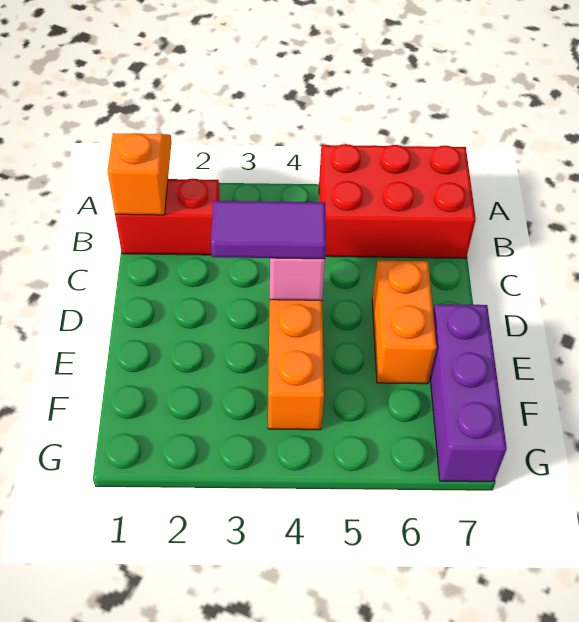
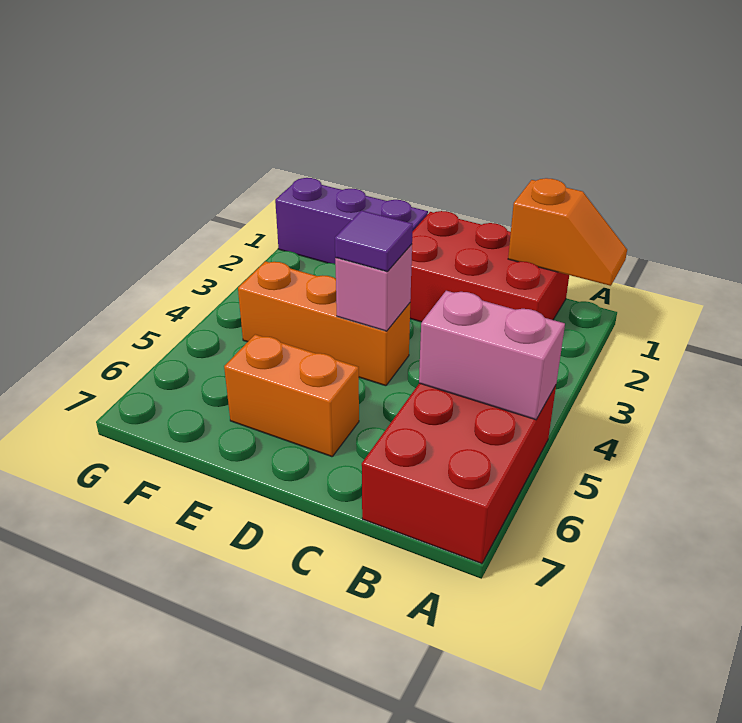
none -> pink brick A5:B5 level 2
red brick B1:B2 level 1 -> red brick B1:D2 level 1
purple tile D3:D4 level 3 -> purple tile D4 level 3
purple brick E7:G7 level 1 -> purple brick E1:G1 level 1

